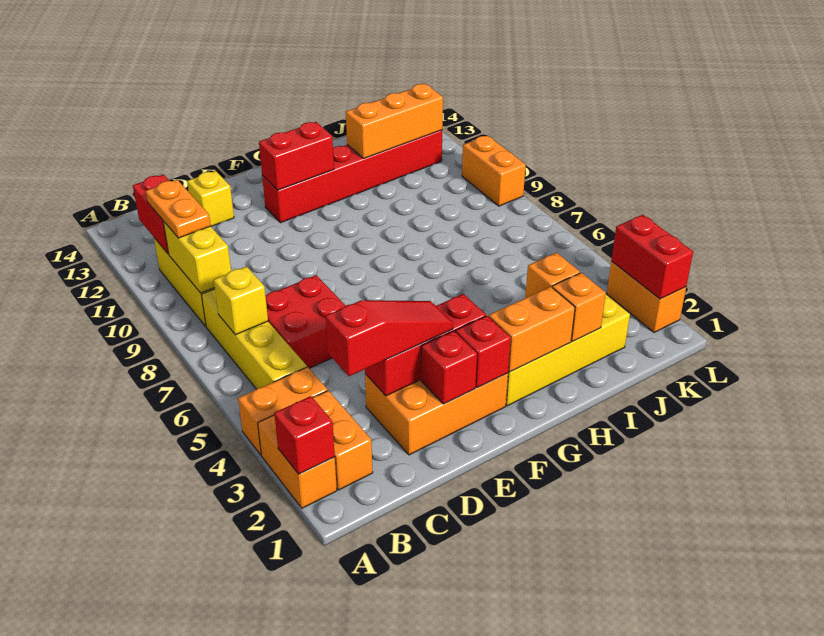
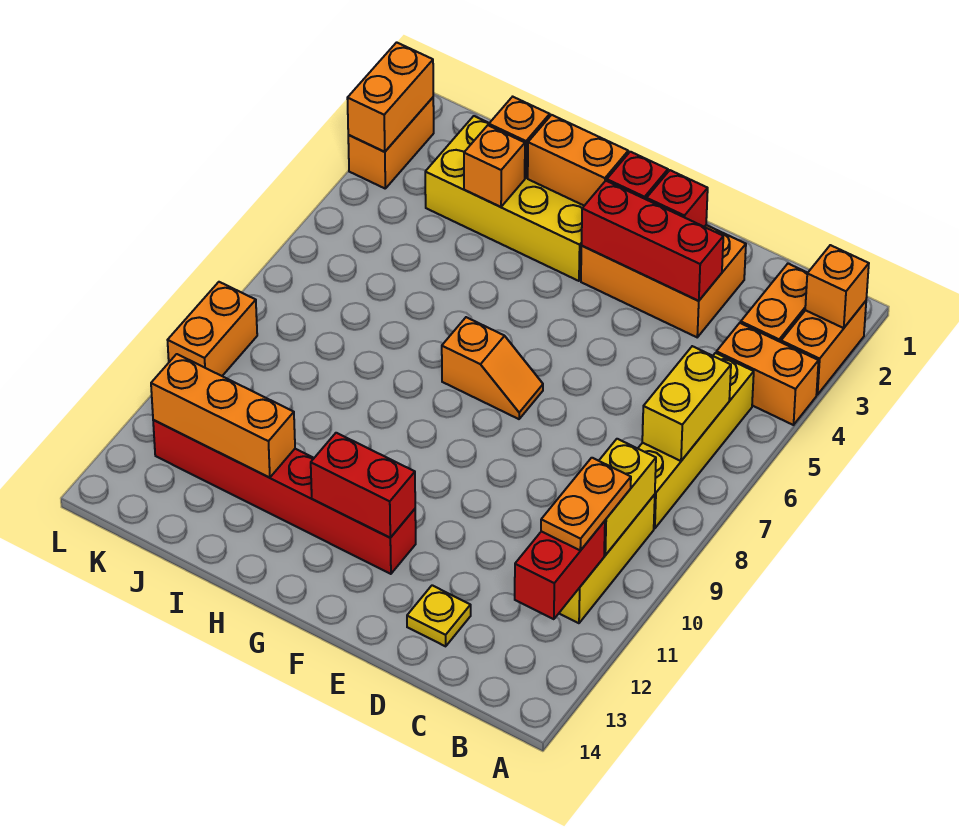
red brick A2 level 2 -> orange brick A2 level 2
yellow brick B7 level 2 -> yellow brick B6:B7 level 2
red slope C3:E3 level 3 top C -> none
red brick C6:D7 level 1 -> none
yellow brick D13 level 1 -> yellow plate D13 level 1
none -> orange slope F7:G7 level 1 top G
red brick L2:L3 level 2 -> orange brick L2:L3 level 2

